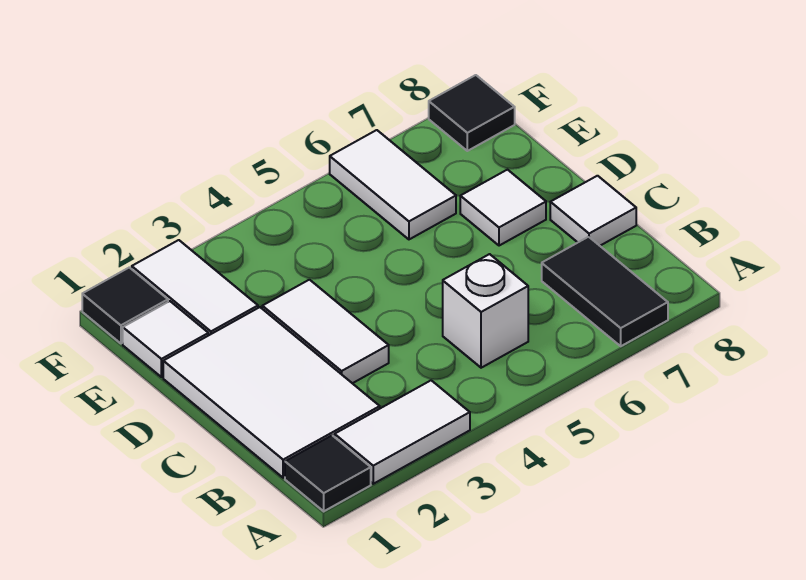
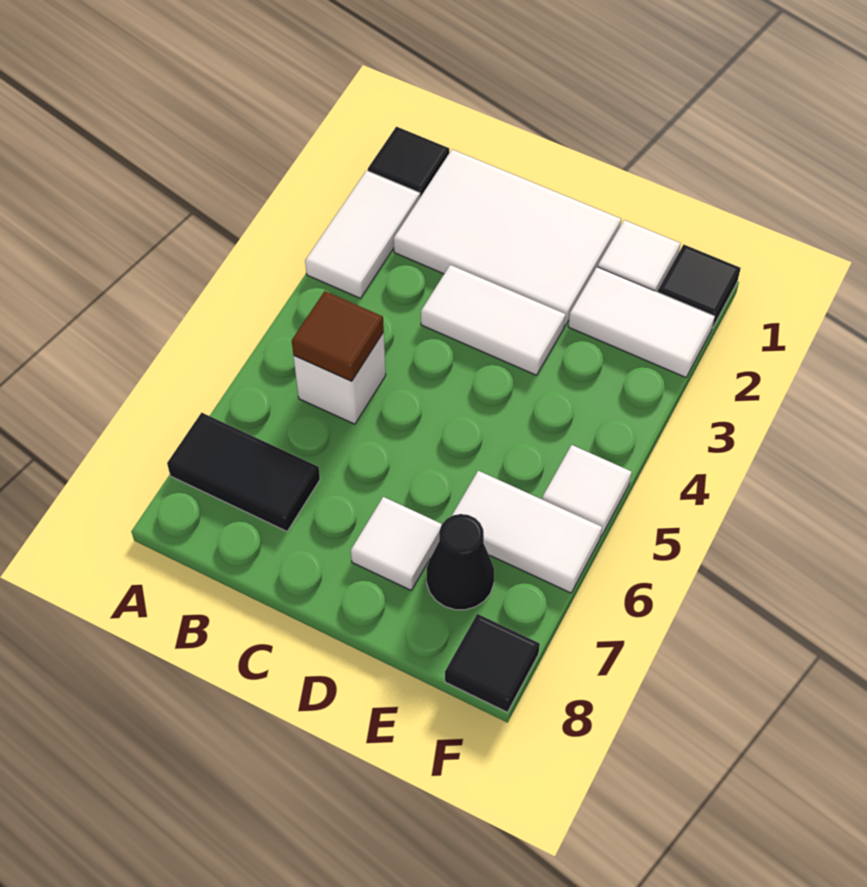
none -> brown tile B5 level 2
white tile C8 level 1 -> white tile F5 level 1
none -> black cone E7 level 1

